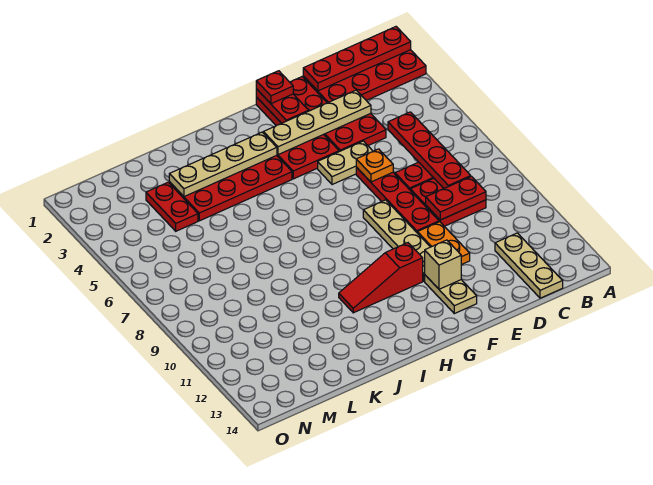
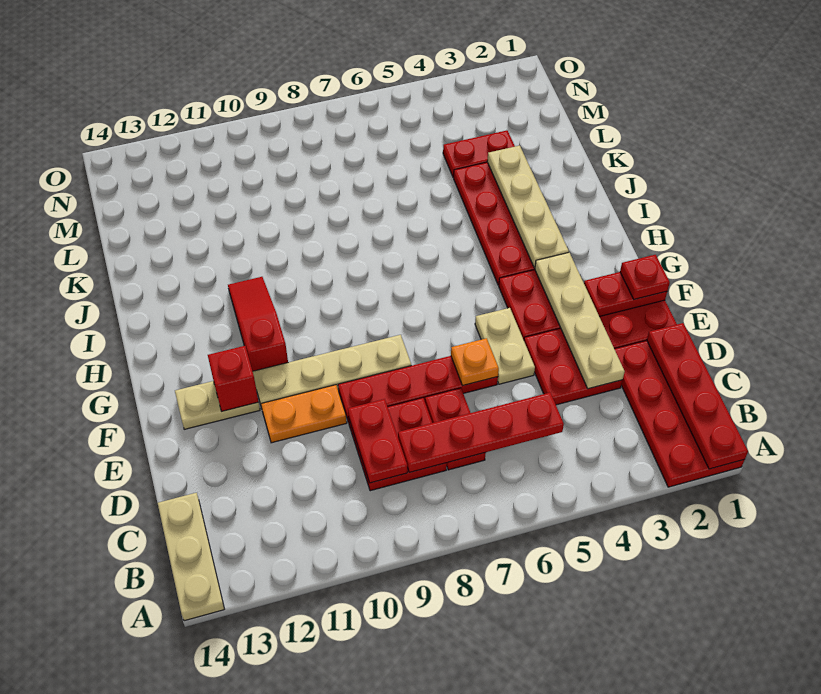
tan plate C12:C14 level 1 -> tan plate A14:C14 level 1
tan brick F12 level 2 -> red brick F12 level 2

